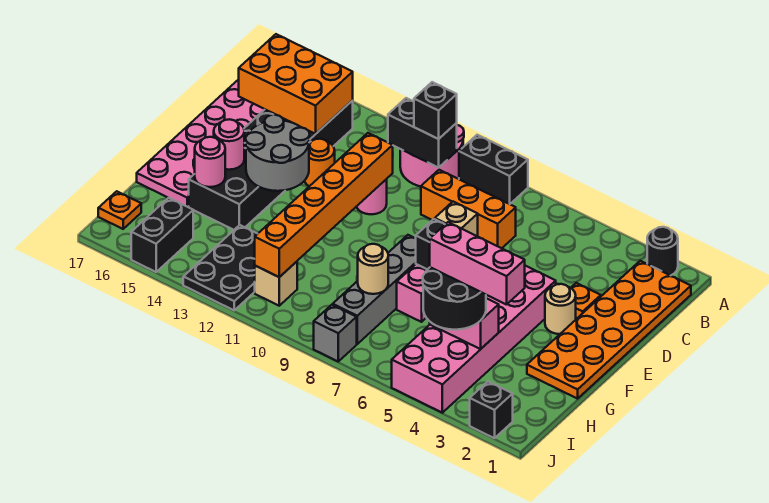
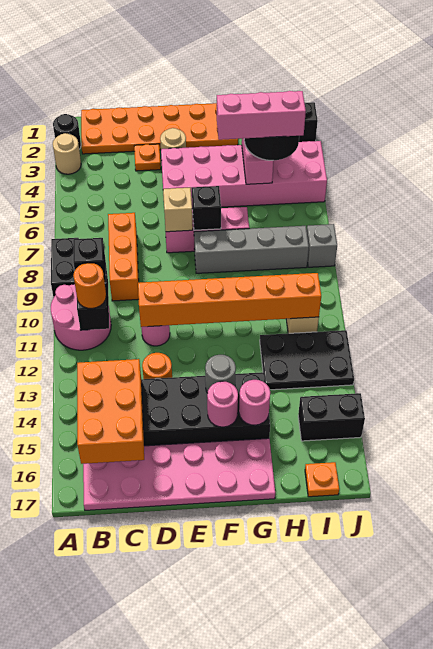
none -> orange round brick B11 level 3
grey round brick E13:F14 level 2 -> grey round brick F14 level 2
pink brick H3:H5 level 4 -> pink brick G5:I5 level 4
tan round brick H8 level 2 -> tan round brick A3 level 1

